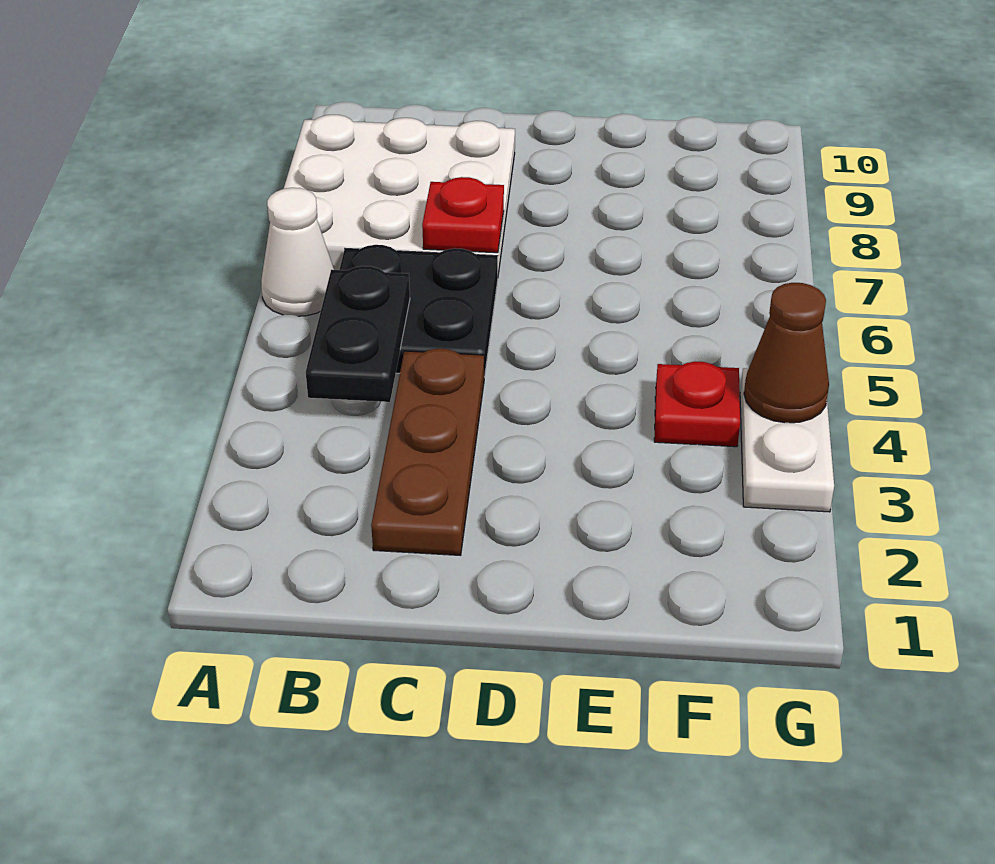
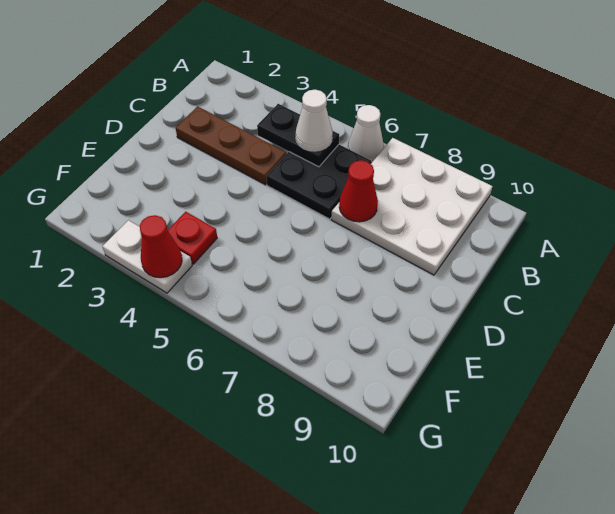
none -> white cone B5 level 3
red plate C7 level 2 -> red cone C7 level 2
brown cone G4 level 2 -> red cone G4 level 2

